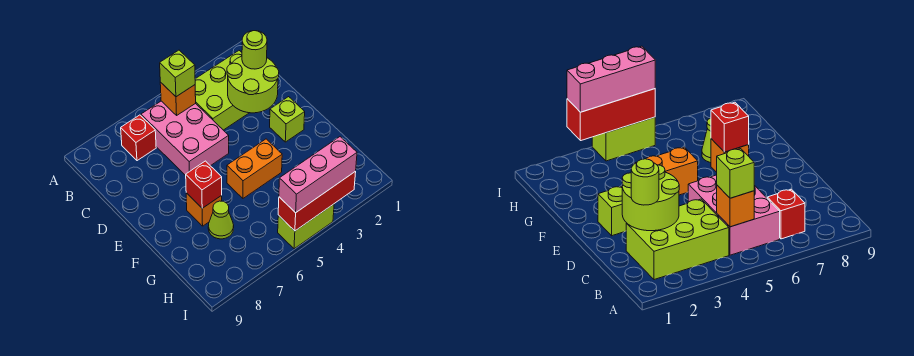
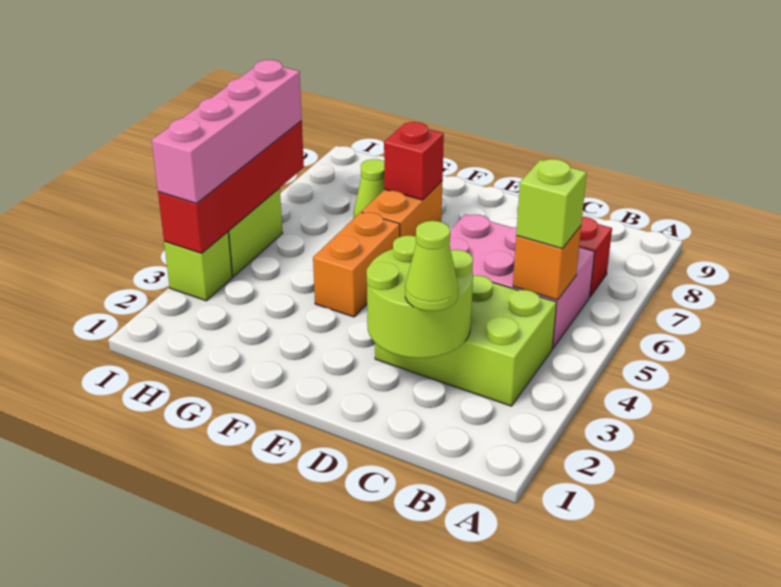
lime brick B2:C4 level 1 -> lime brick B3:D4 level 1
lime round brick C2 level 3 -> lime cone C2 level 3
lime brick E2 level 1 -> lime brick I3 level 1
orange brick F7 level 1 -> orange brick F6:F7 level 1
red brick I3:I5 level 2 -> red brick I3:I6 level 2
pink brick I3:I5 level 3 -> pink brick I3:I6 level 3

